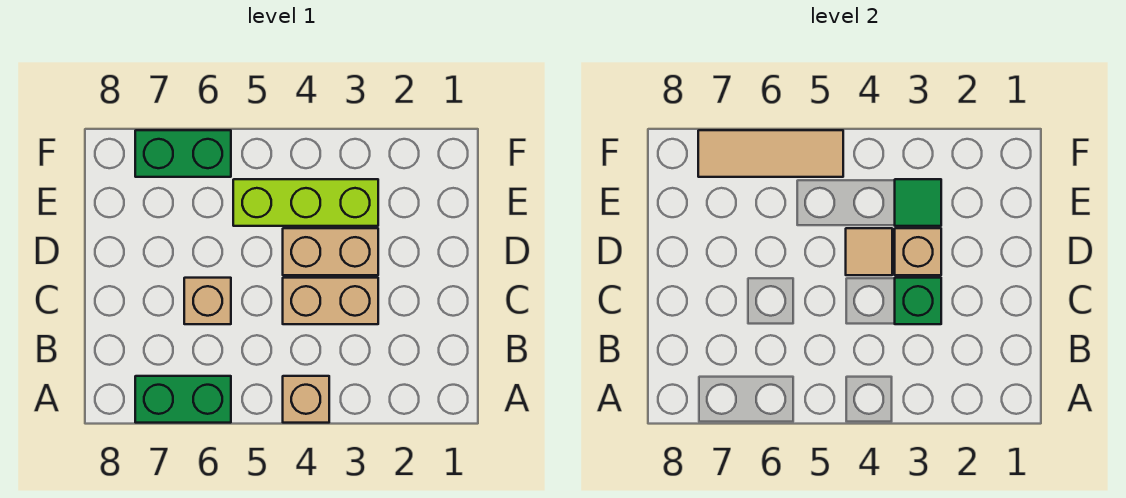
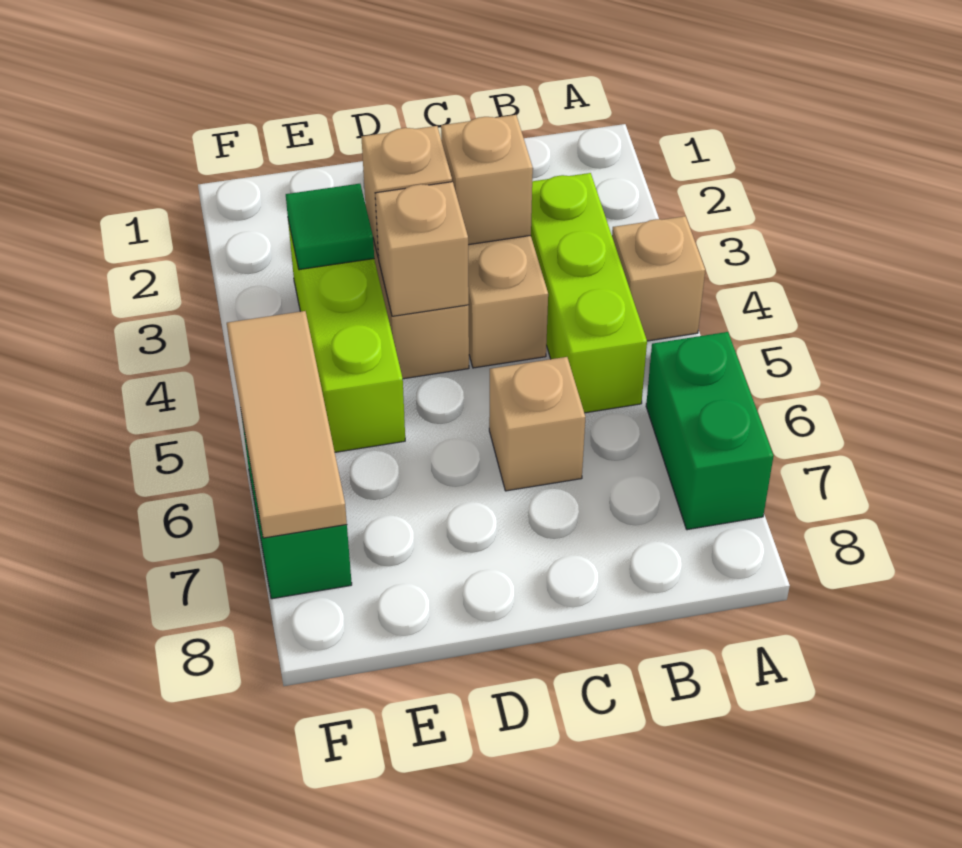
none -> lime brick B3:B5 level 1
green brick C3 level 2 -> tan brick C3 level 2
tan tile D4 level 2 -> tan brick D4 level 2

